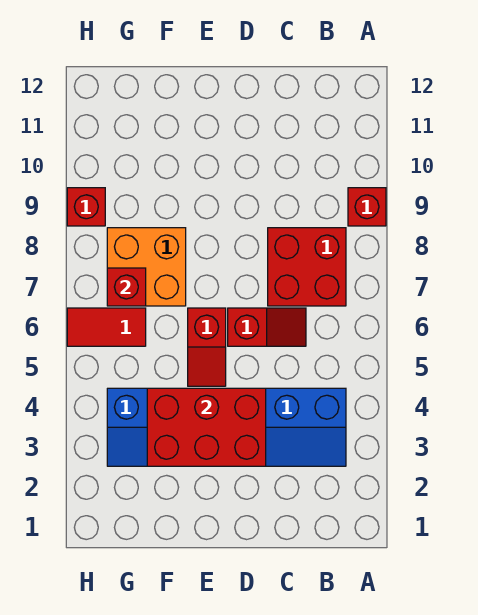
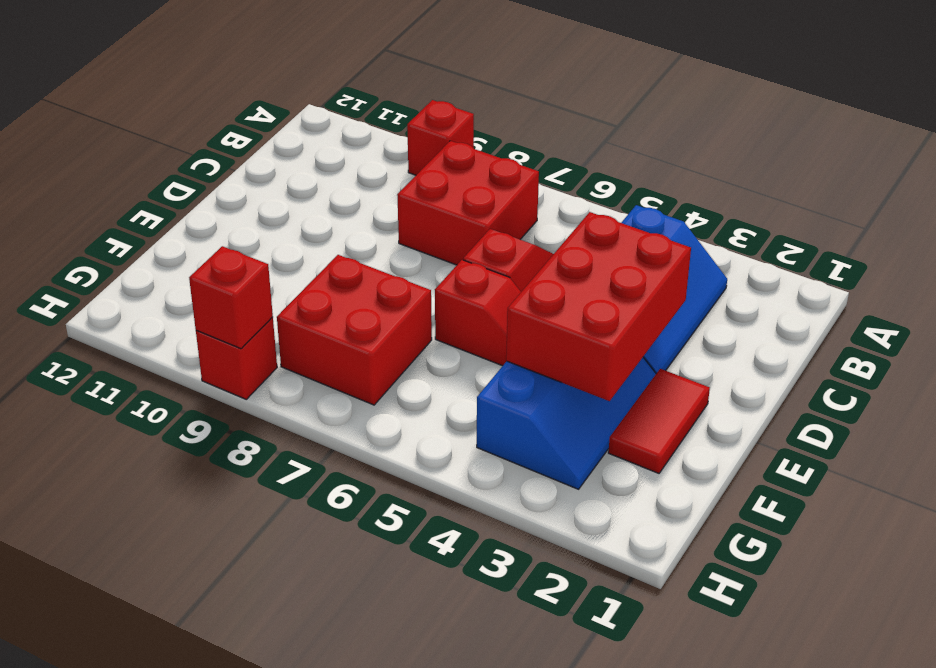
orange brick F7:G8 level 1 -> red brick F7:G8 level 1
red tile G6:H6 level 1 -> red tile E2:F2 level 1
red brick G7 level 2 -> red brick H9 level 2

